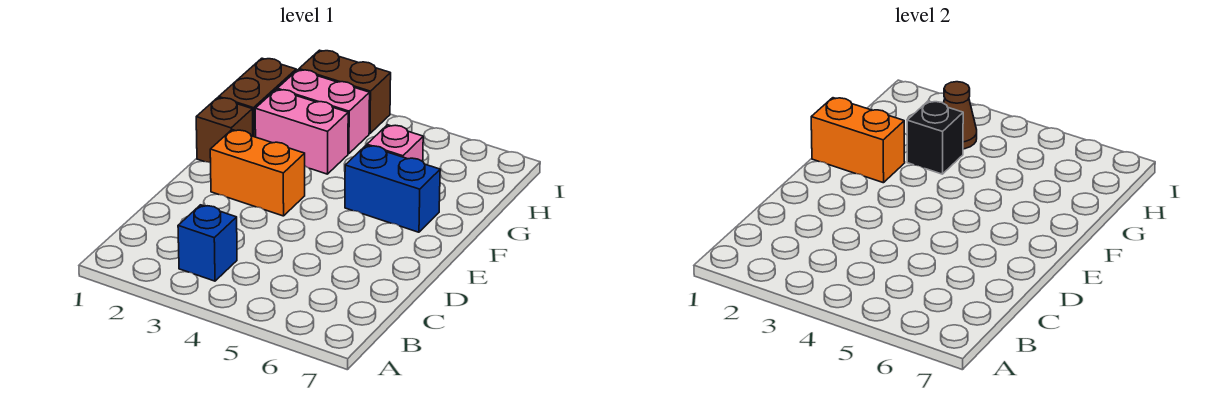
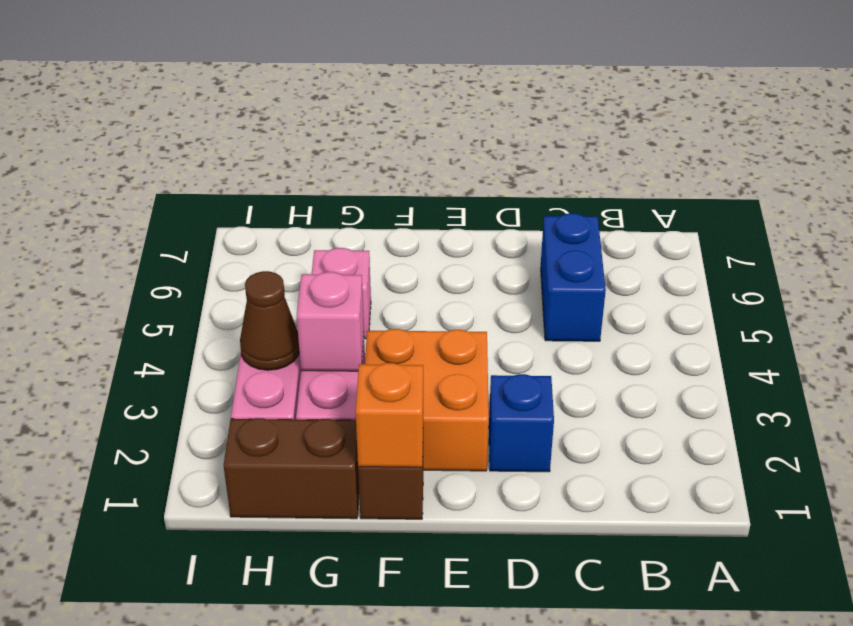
blue brick B3 level 1 -> blue brick D2 level 1
orange brick E2:E3 level 1 -> orange brick E2:F3 level 1
orange brick F1:F2 level 2 -> orange brick F1 level 2
blue brick F5:F6 level 1 -> blue brick C5:C6 level 1
black brick G3 level 2 -> pink brick G3 level 2
brown brick I2:I3 level 1 -> none

